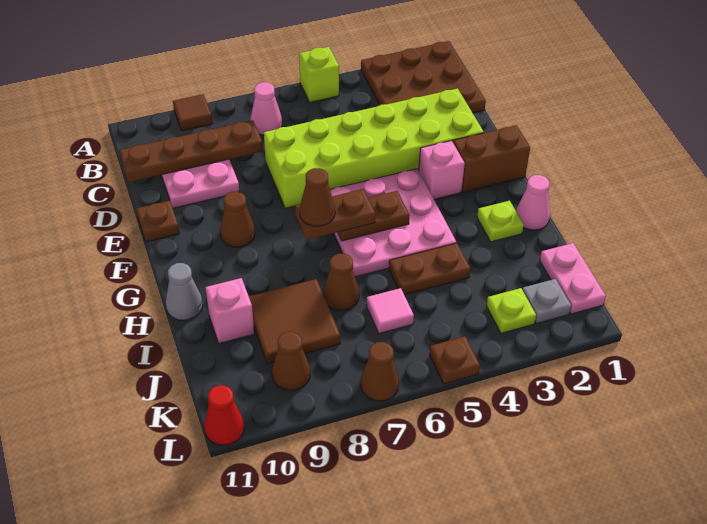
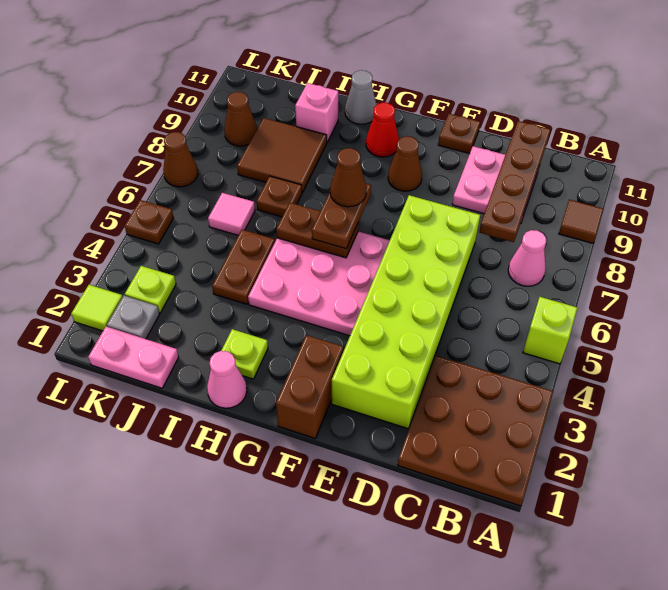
pink brick F3 level 1 -> none
brown plate G5:G6 level 2 -> brown plate G6:H6 level 2
brown cone I7 level 1 -> brown plate I7 level 1
none -> lime tile L2 level 1
red cone L11 level 1 -> red cone G10 level 1

